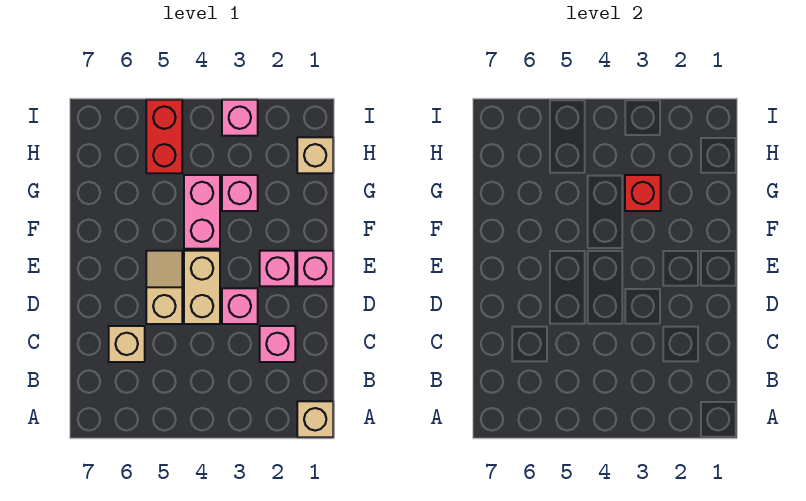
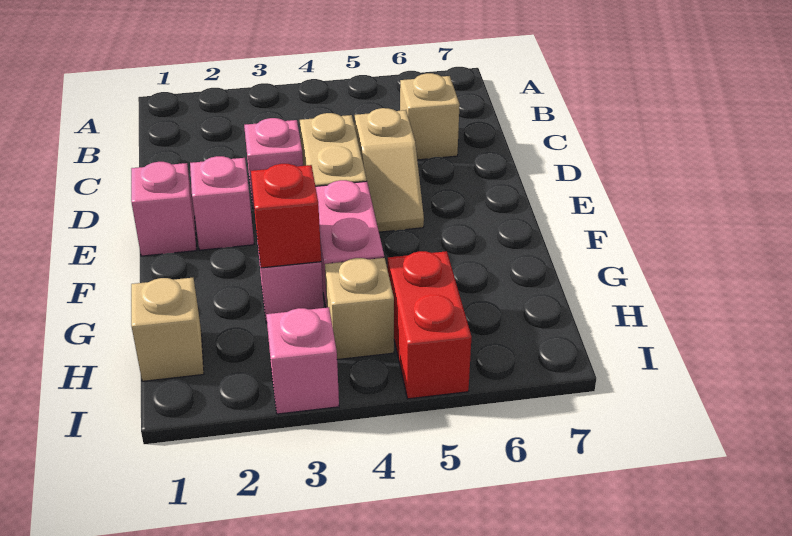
tan brick A1 level 1 -> tan brick H4 level 1
pink brick C2 level 1 -> none

